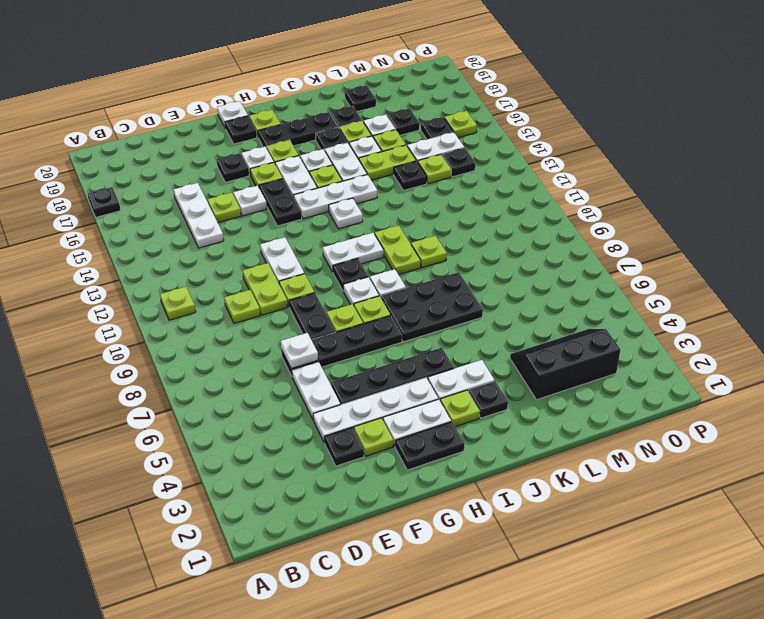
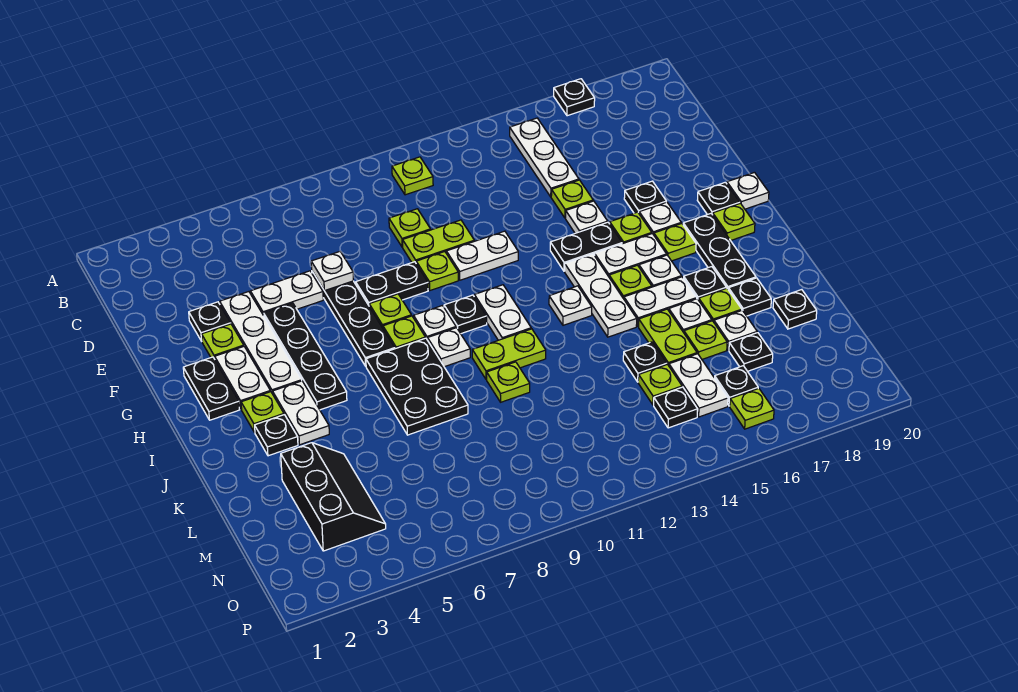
white plate D14:D16 level 1 -> white plate B15:D15 level 1

